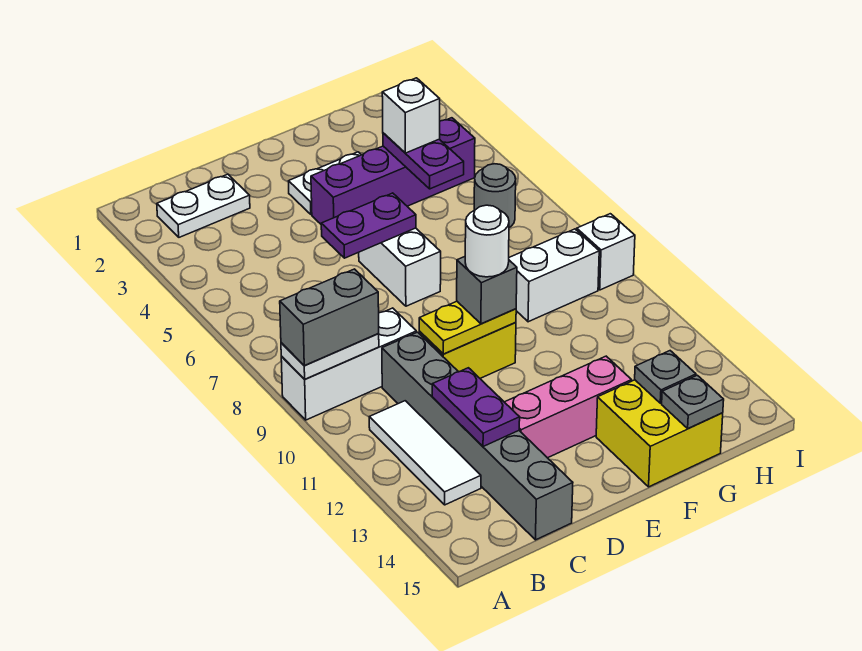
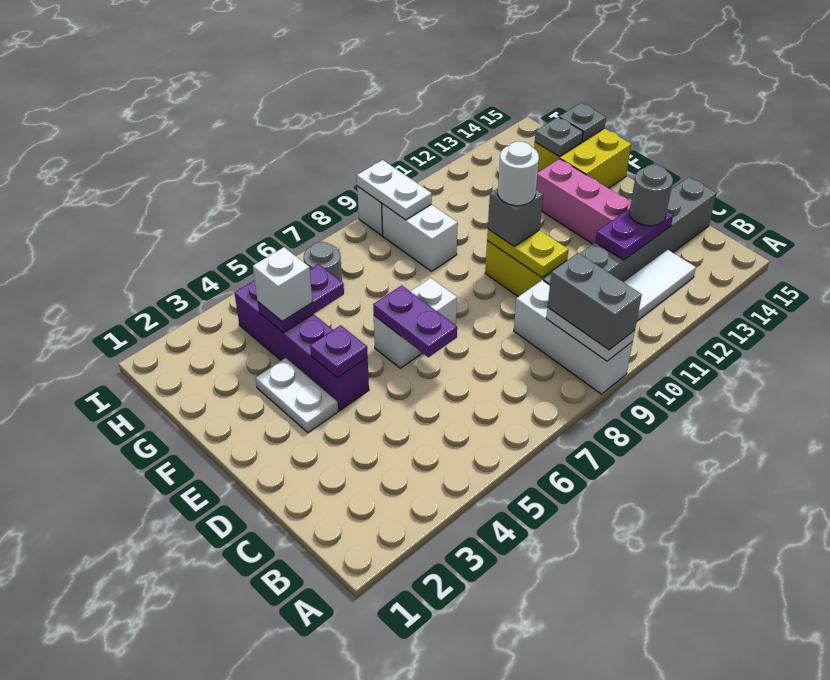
white plate B2:C2 level 1 -> white plate H9:I9 level 2
none -> grey round brick C13 level 3
none -> purple plate E4 level 2

